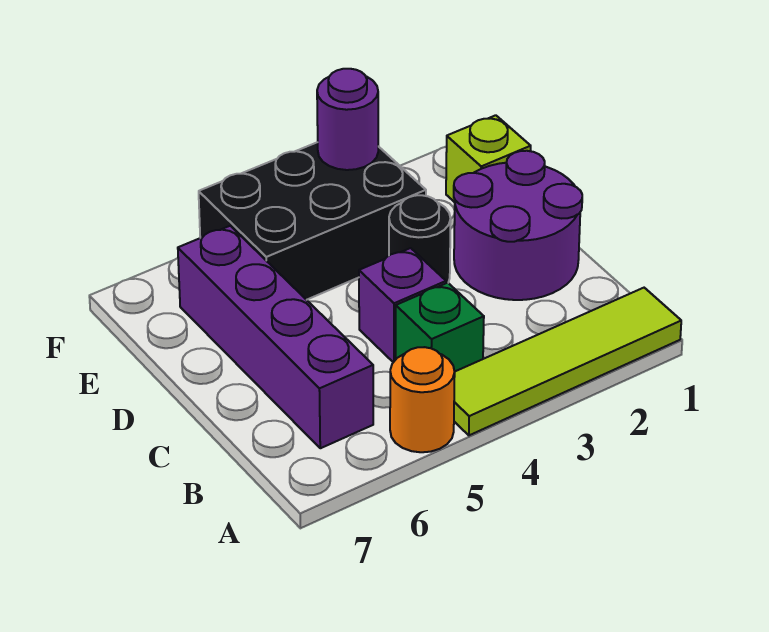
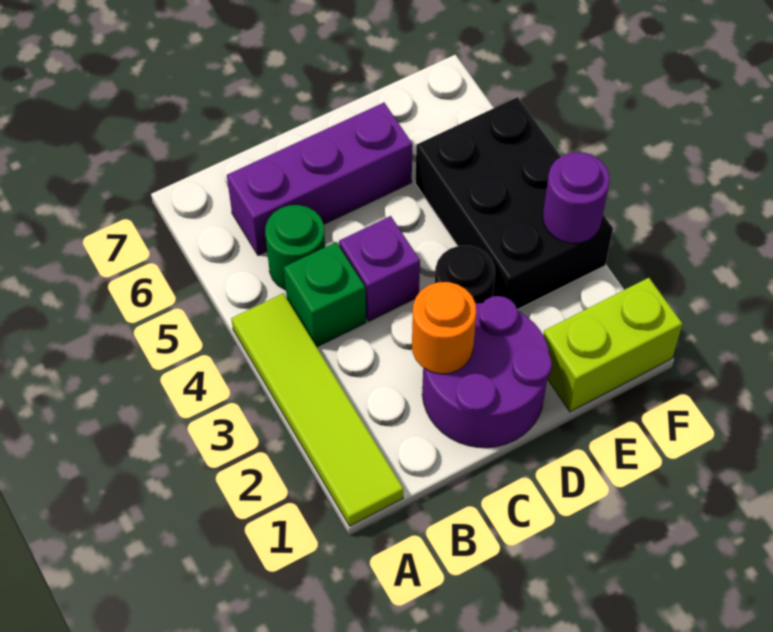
orange round brick A5 level 1 -> orange round brick C2 level 2
none -> green round brick B5 level 1
purple brick B6:E6 level 1 -> purple brick B6:D6 level 1
lime brick E1 level 1 -> lime brick E1:F1 level 1

